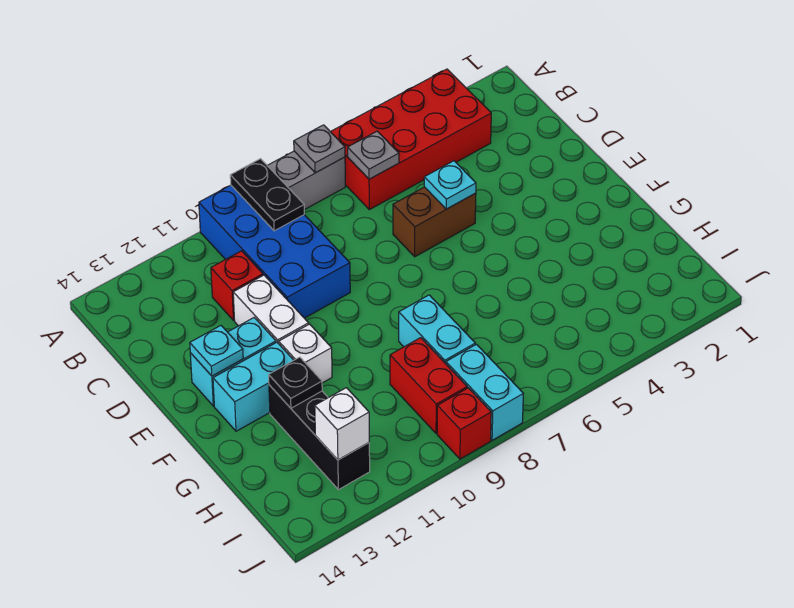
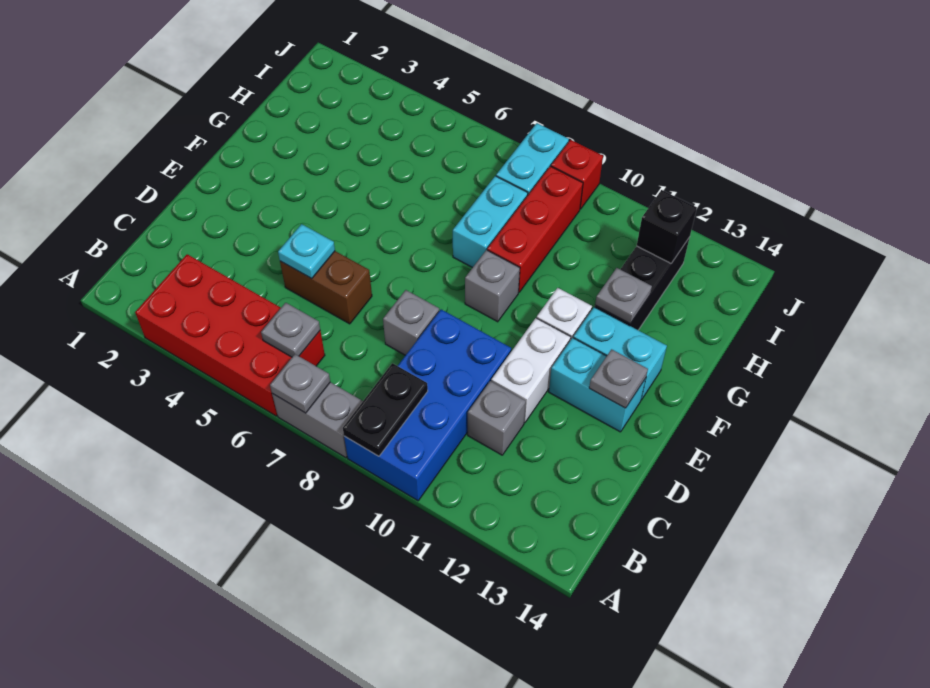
red brick C11 level 1 -> grey brick C11 level 1
none -> grey brick D8 level 1
cyan plate E13 level 2 -> grey plate E13 level 2
none -> grey brick F9 level 1
black plate G12 level 2 -> grey plate G12 level 2
red brick H9:I9 level 1 -> red brick G9:I9 level 1
white brick I12 level 2 -> black brick I12 level 2

